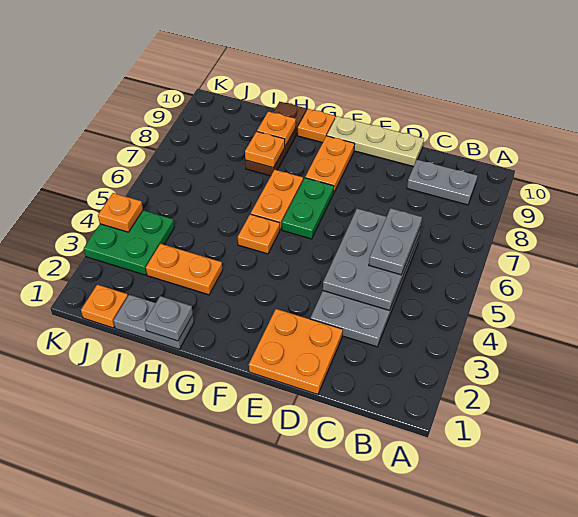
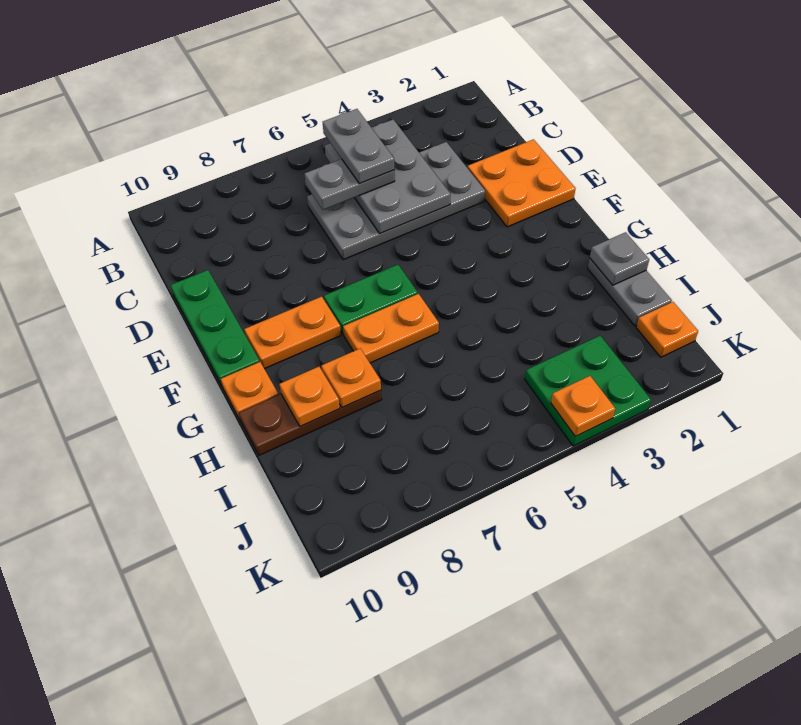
grey plate B9:C9 level 1 -> grey plate B5:C5 level 4
grey plate C4:D6 level 2 -> grey plate B4:D5 level 2
tan plate D10:F10 level 1 -> green plate D10:F10 level 1
orange plate G5 level 1 -> none
orange plate H3:I3 level 1 -> none

